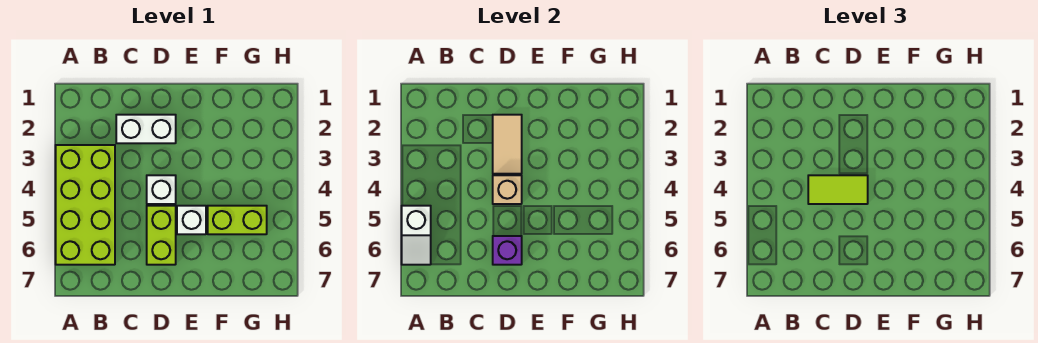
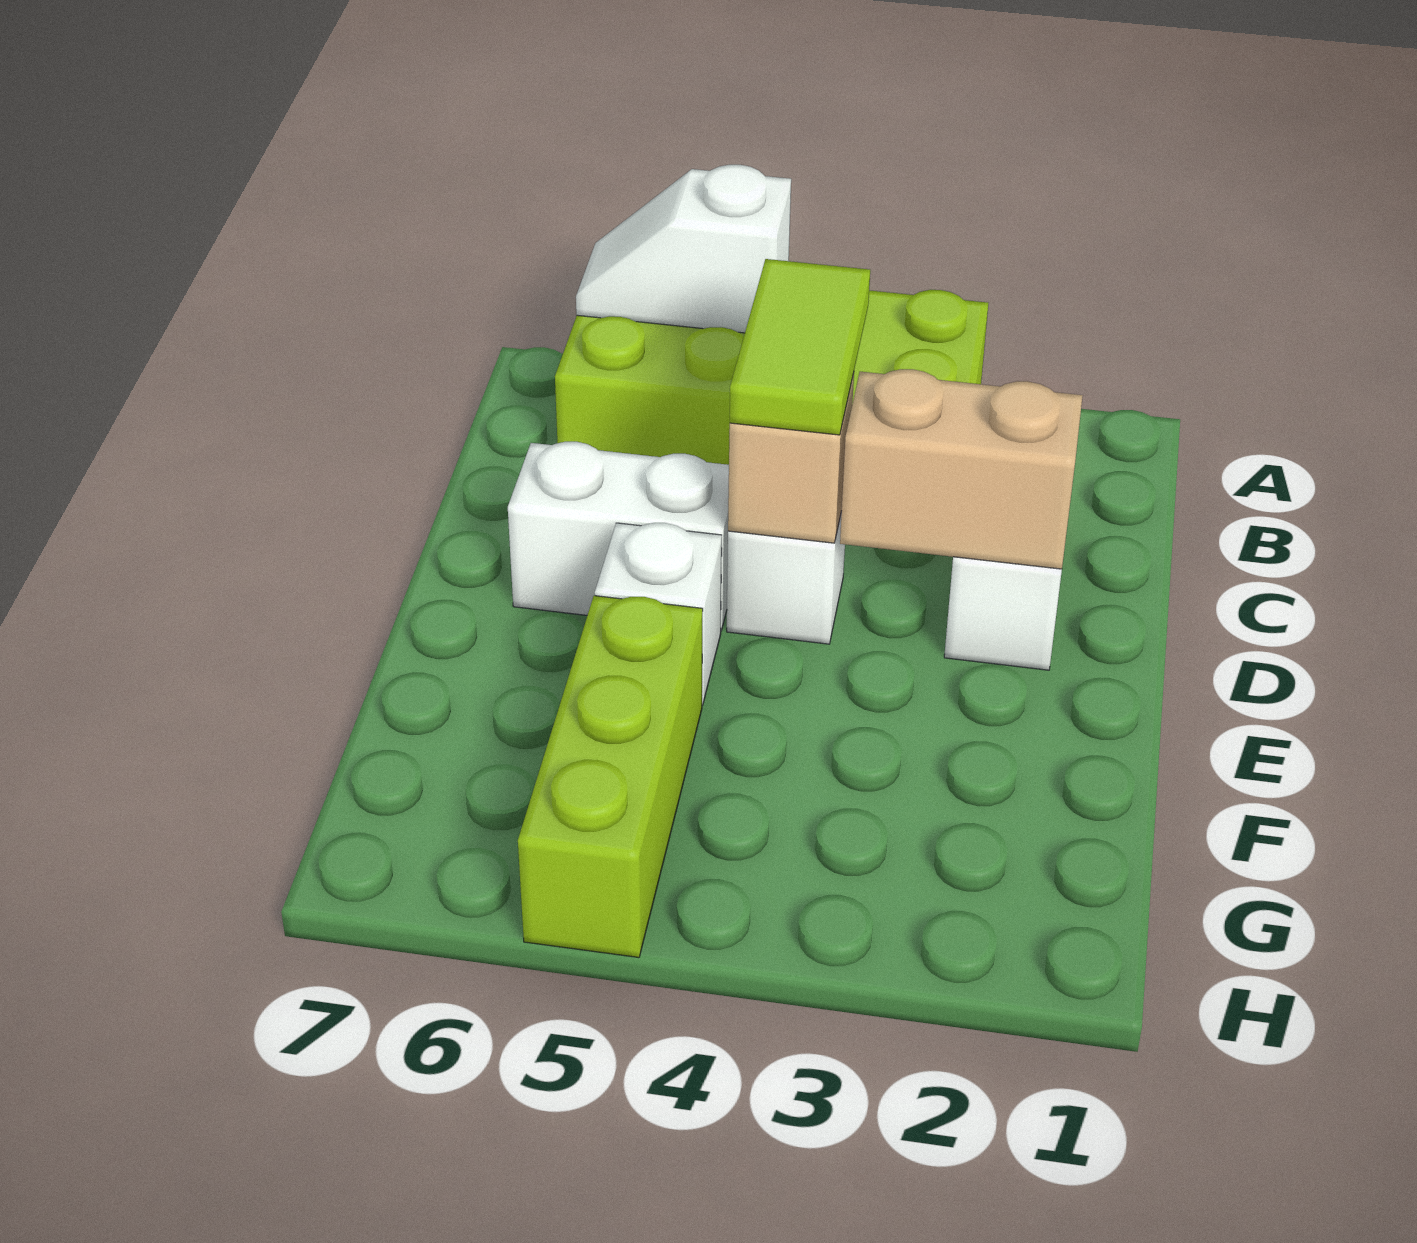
tan tile D2:D3 level 2 -> tan brick D2:D3 level 2
lime brick D5:D6 level 1 -> white brick D5:D6 level 1
purple brick D6 level 2 -> none
lime brick F5:G5 level 1 -> lime brick F5:H5 level 1

